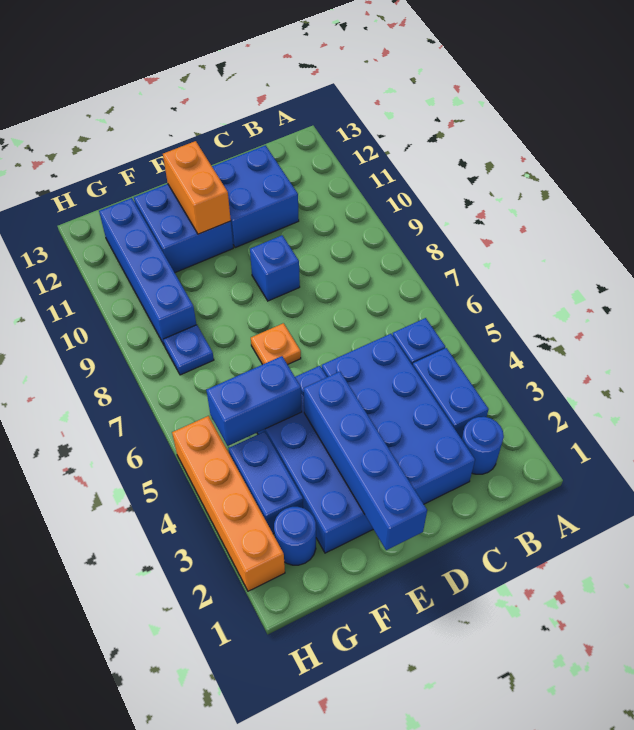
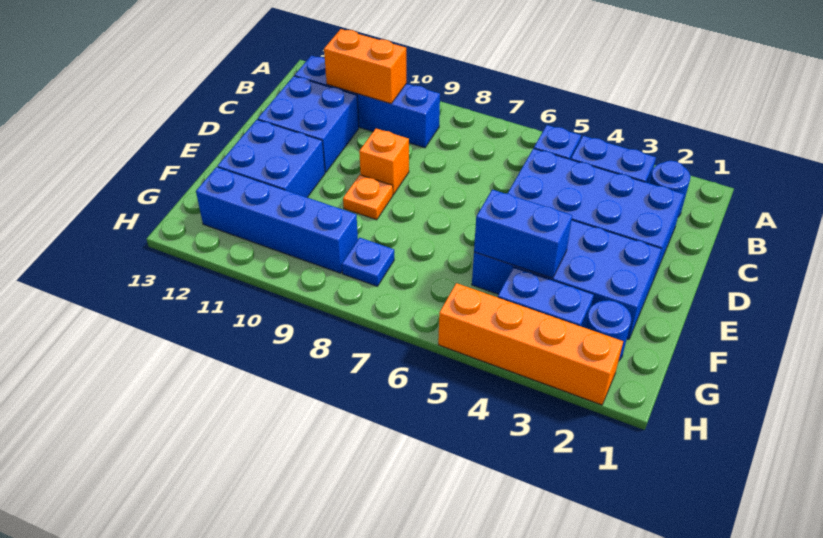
blue brick D9 level 1 -> orange brick D9 level 1
blue brick E1:E4 level 2 -> blue brick B9:B12 level 1
orange plate E7 level 1 -> orange plate E9 level 1
orange brick E11:E12 level 2 -> orange brick B10:B11 level 2
blue brick F5:G5 level 2 -> blue brick F4:F5 level 2

